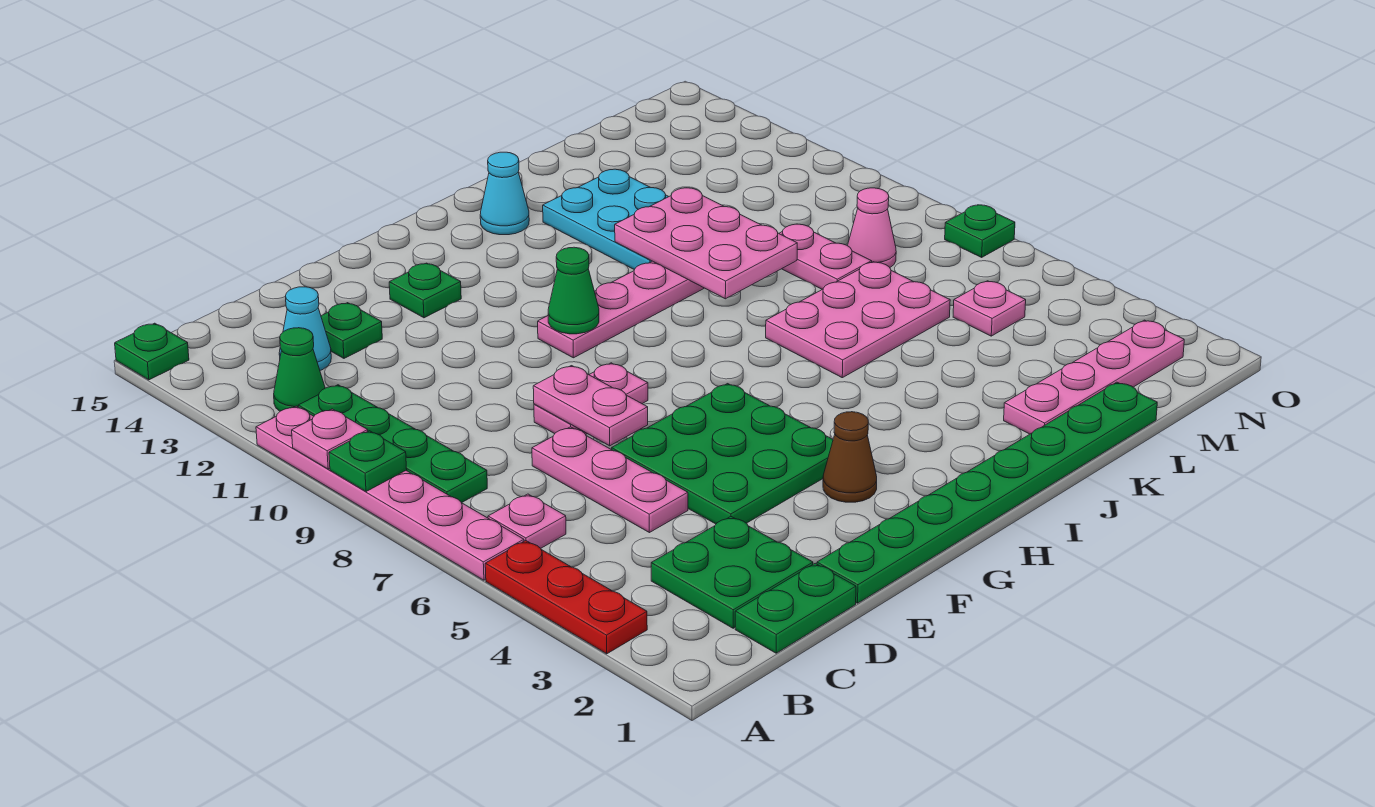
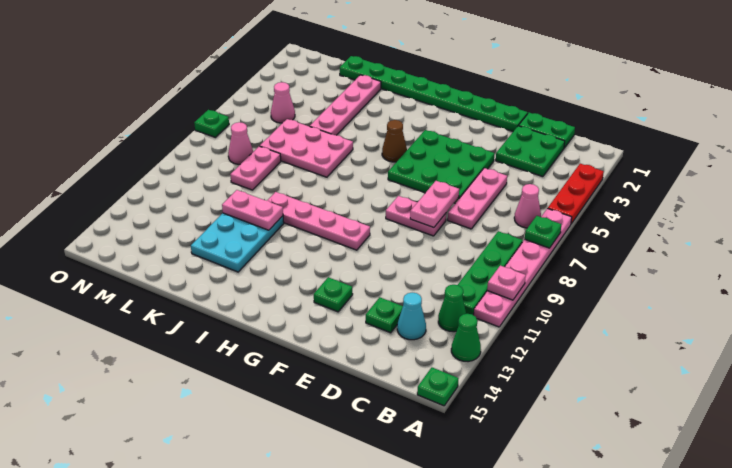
green plate A9 level 2 -> green plate A7 level 2
pink plate B6 level 1 -> pink cone B6 level 1
brown cone G3 level 1 -> brown cone H5 level 1
green cone G10 level 2 -> green cone A13 level 1
cyan cone I14 level 1 -> none
pink plate J9:K11 level 2 -> pink plate J11:K11 level 2
pink plate K2:N2 level 1 -> pink plate K2:K5 level 1
pink plate M5 level 1 -> pink cone M5 level 1

